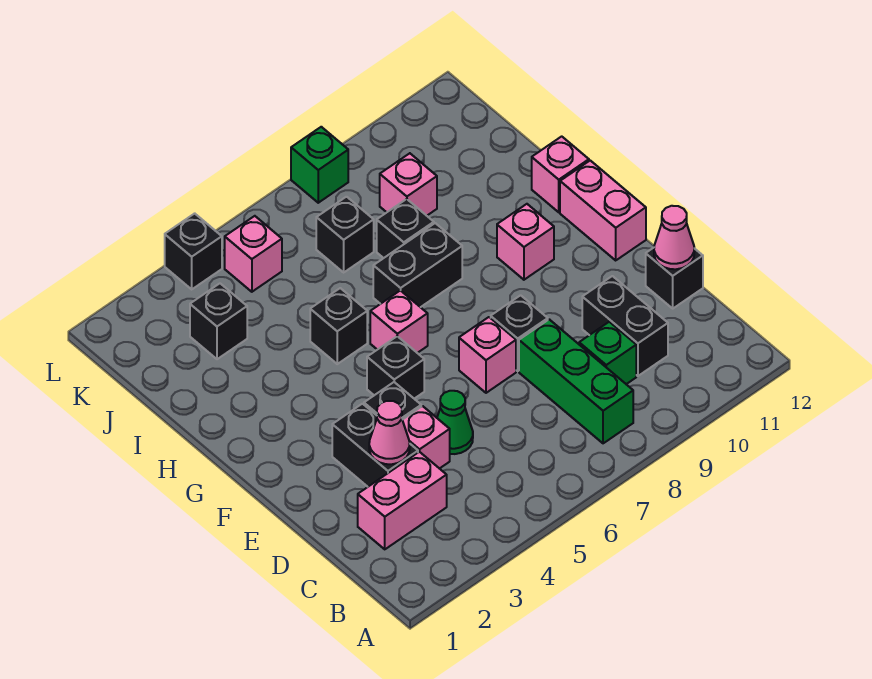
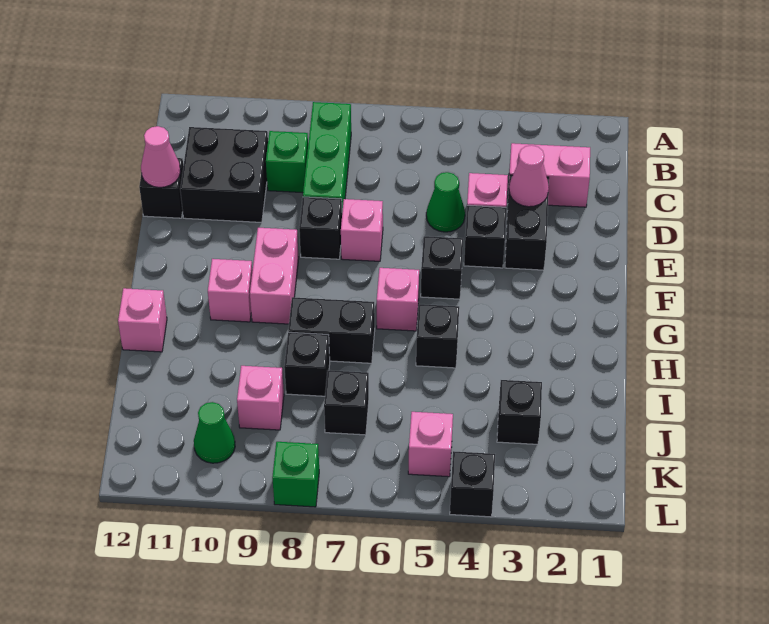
black brick C10:D10 level 1 -> black brick C10:D11 level 1
pink brick F12:G12 level 1 -> pink brick F9:G9 level 1
none -> green cone K10 level 1

